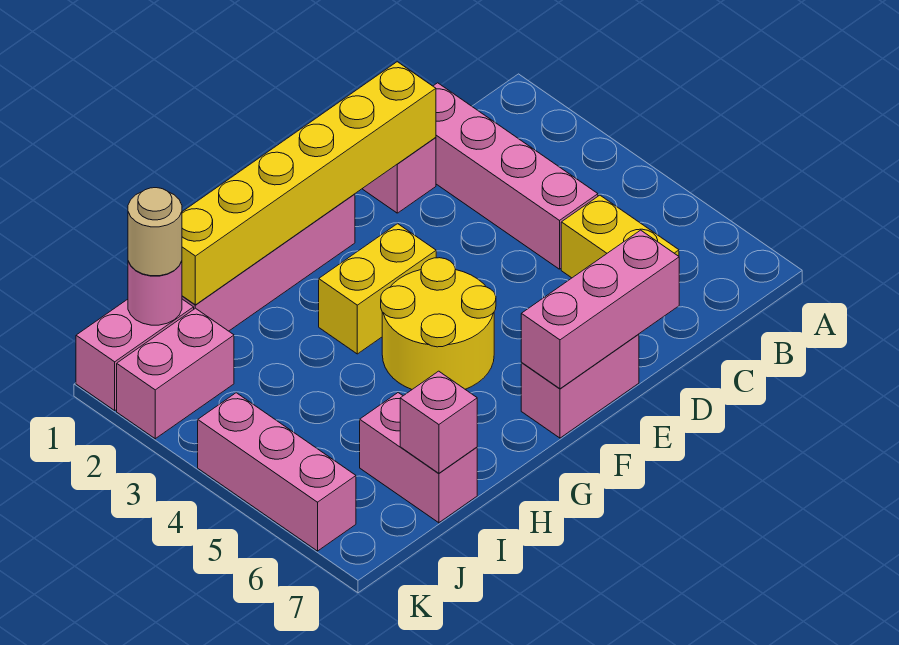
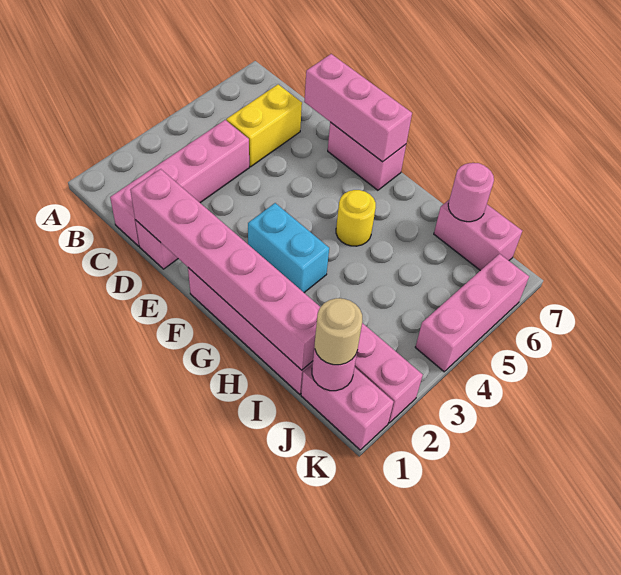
yellow brick D1:I1 level 2 -> pink brick D1:I1 level 2
yellow brick F3:G3 level 1 -> cyan brick F3:G3 level 1
yellow round brick F4:G5 level 1 -> yellow round brick G5 level 1
pink brick I6:I7 level 1 -> pink brick I7:J7 level 1
pink brick I7 level 2 -> pink round brick I7 level 2

